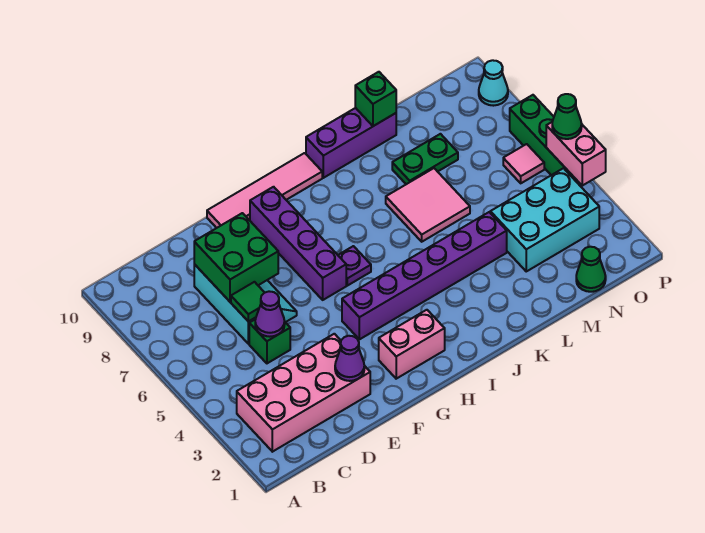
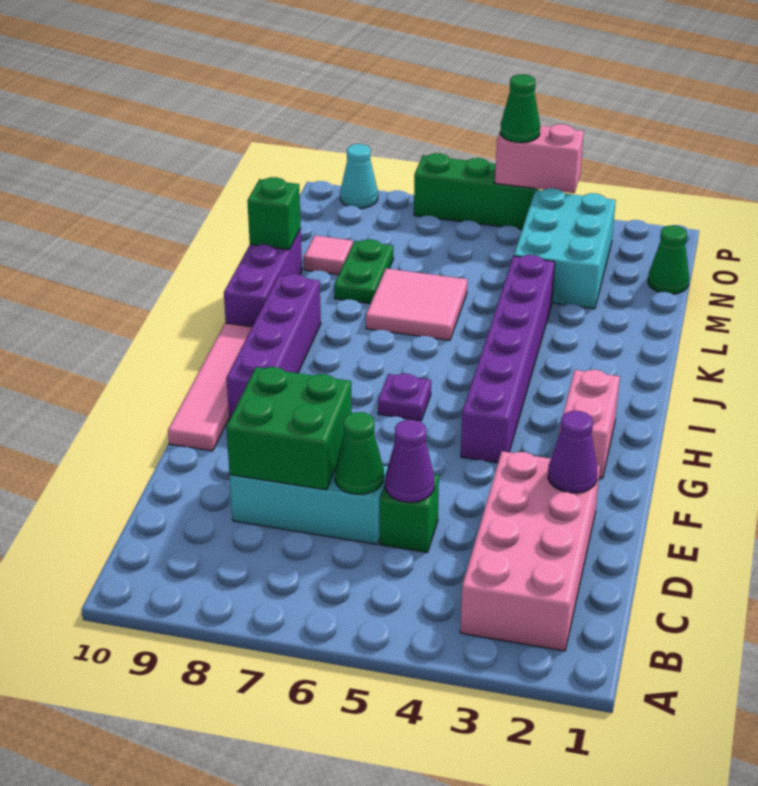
green tile D6 level 2 -> green cone D6 level 2
purple brick G6:G9 level 1 -> purple brick G9:J9 level 1
pink tile O6 level 1 -> pink tile M9 level 1

